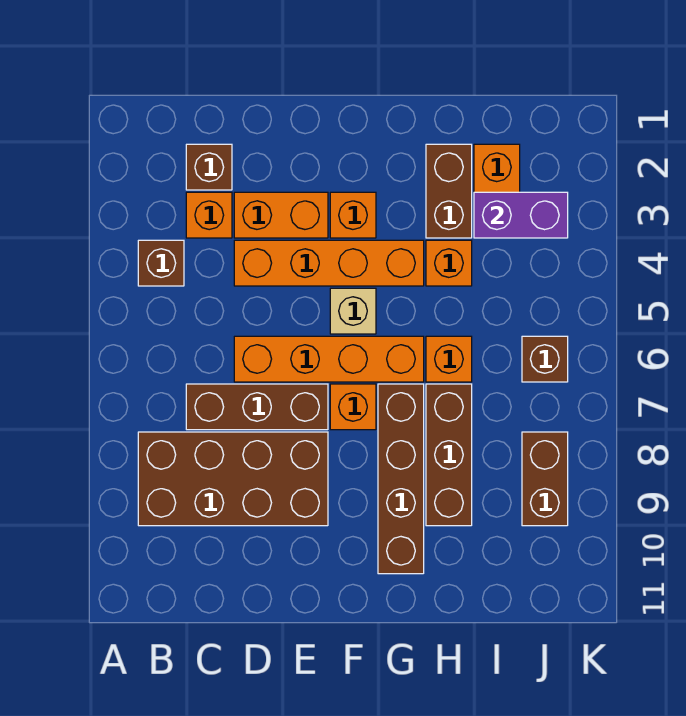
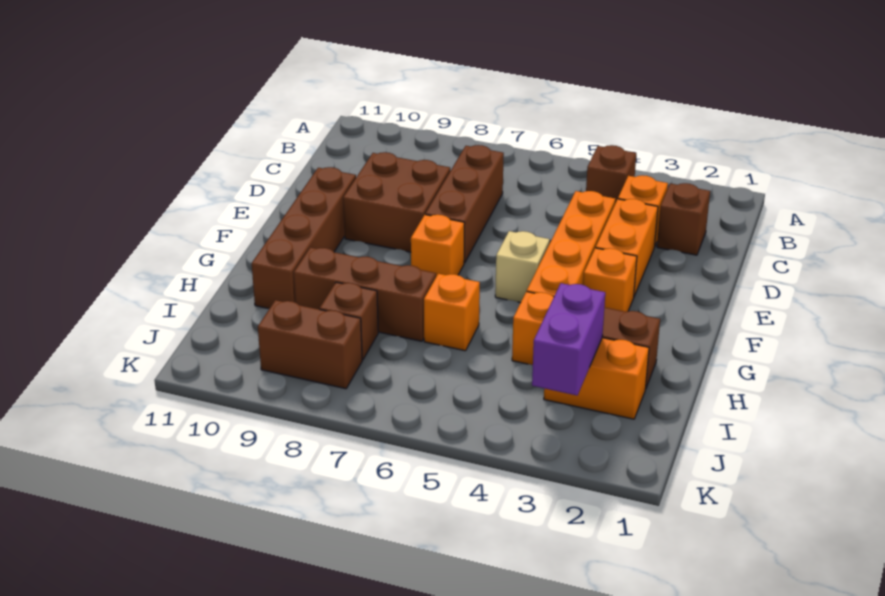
brown brick B8:E9 level 1 -> brown brick D8:E9 level 1
orange brick D6:G6 level 1 -> none
brown brick G7:G10 level 1 -> brown brick E10:H10 level 1
brown brick J6 level 1 -> brown brick I8 level 1

